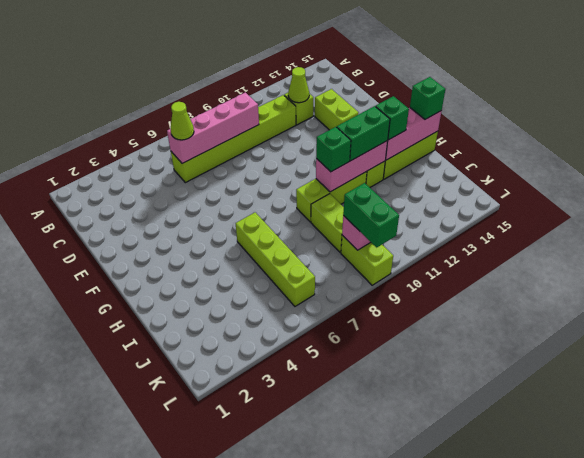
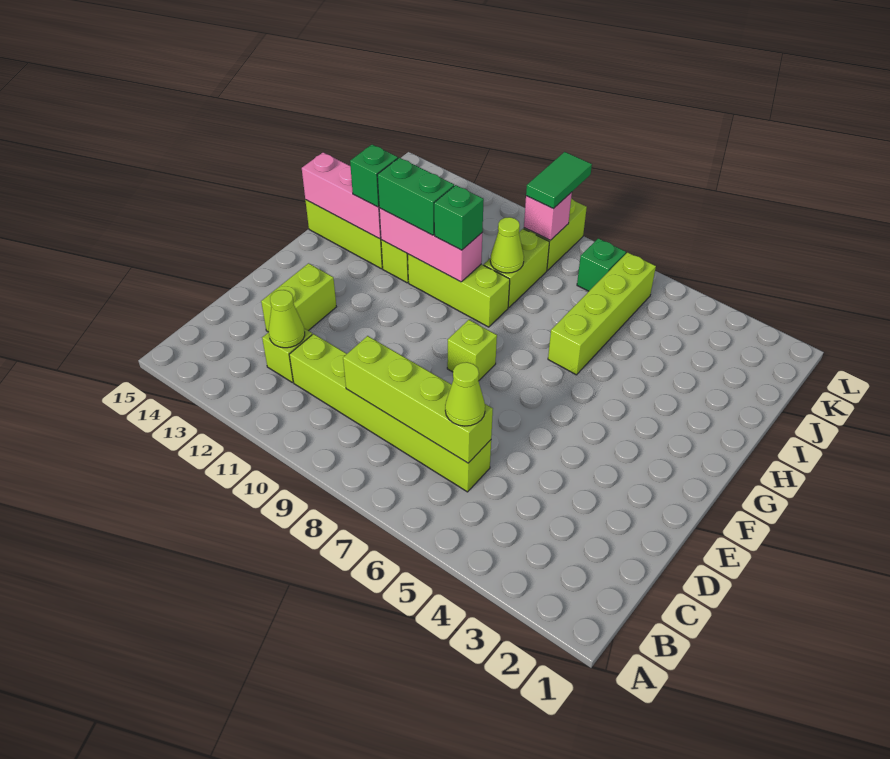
pink brick C6:C9 level 2 -> lime brick C6:C9 level 2
none -> lime brick F8 level 1
green brick H15 level 3 -> green brick K7 level 1
none -> lime cone I9 level 2
green brick K9:L9 level 3 -> green tile K9:L9 level 3

